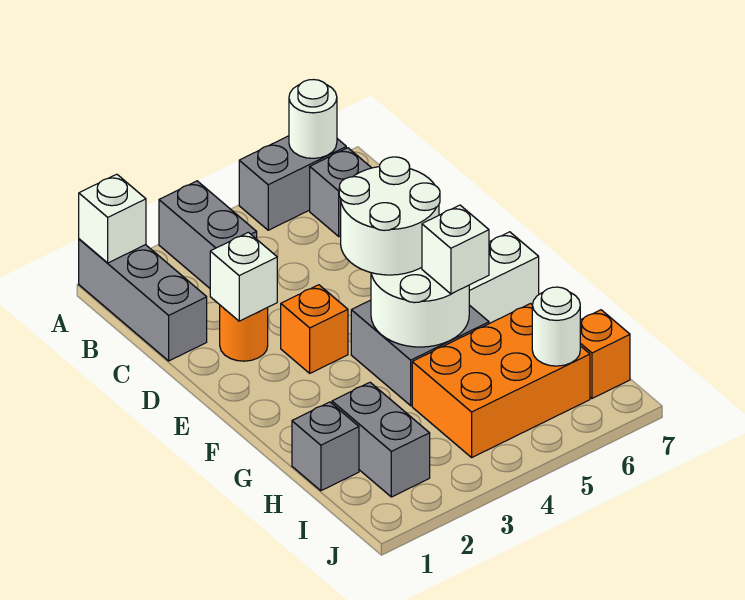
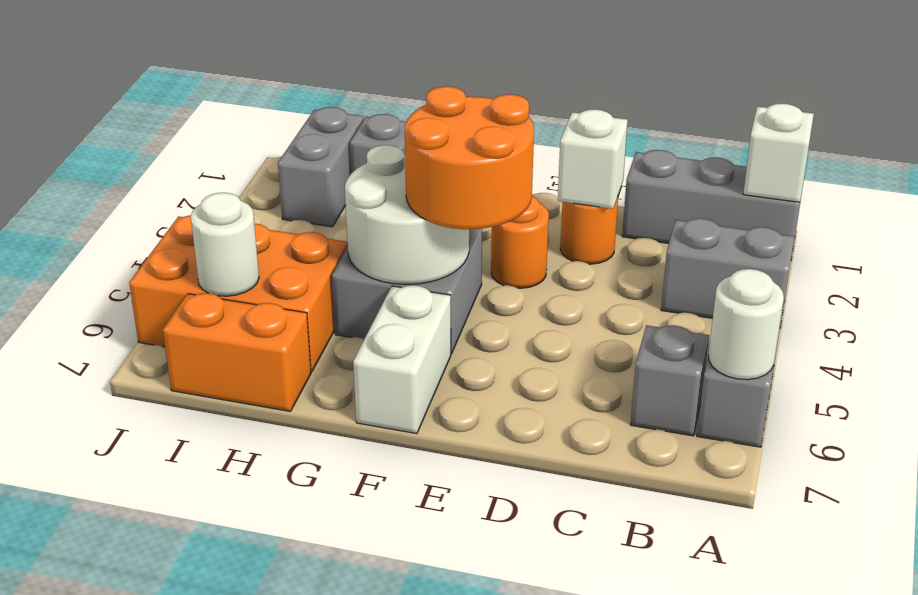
orange brick E3 level 1 -> orange round brick E3 level 1
white round brick E4:F5 level 3 -> orange round brick E4:F5 level 3
white brick G5 level 3 -> none
grey brick H2:I2 level 1 -> grey brick I1:I2 level 1
orange brick H4:I6 level 1 -> orange brick H5:J6 level 1
orange brick I7 level 1 -> orange brick H7:I7 level 1

